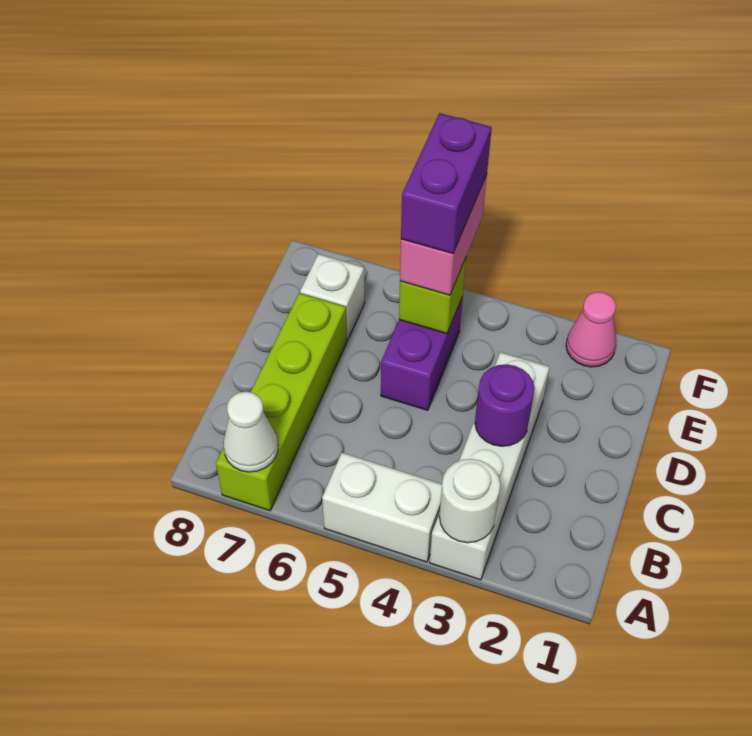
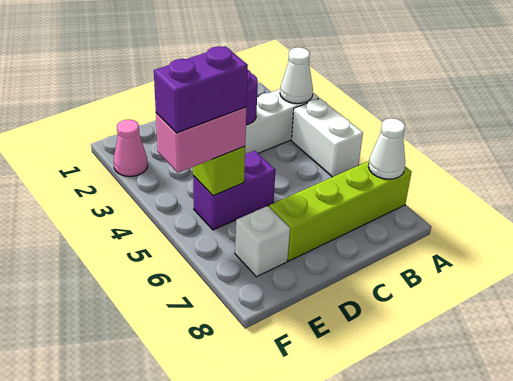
white round brick A3 level 2 -> white cone A3 level 2

